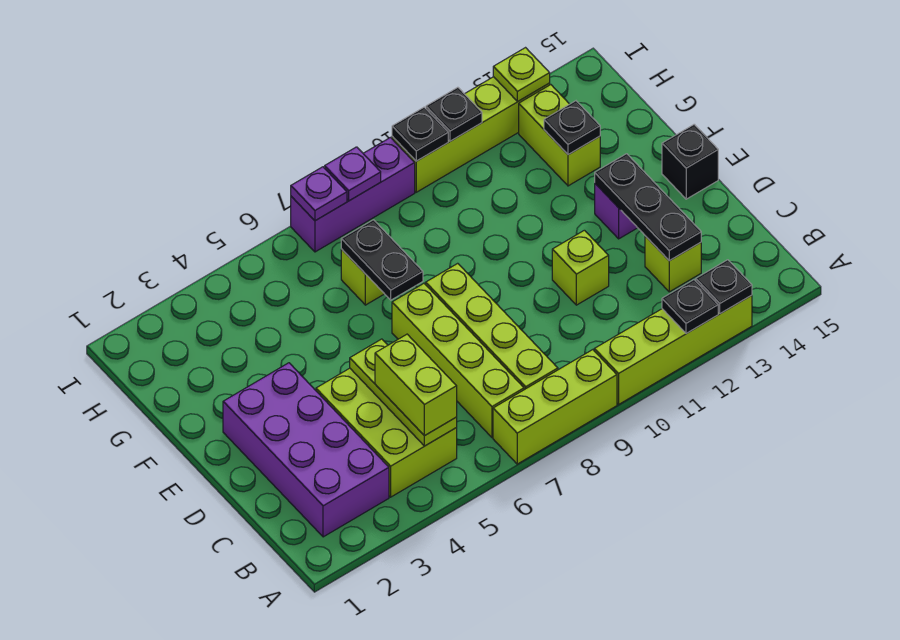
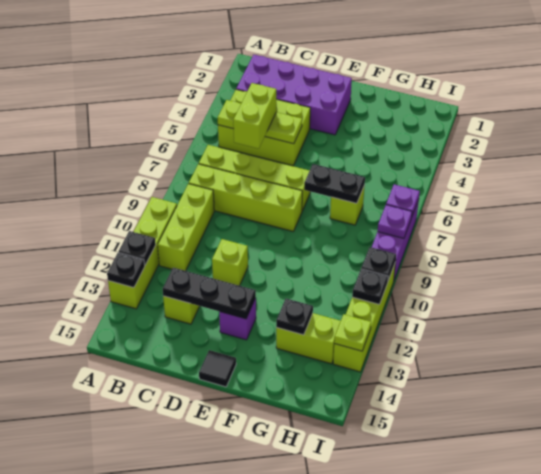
lime brick A7:A9 level 1 -> lime brick B9:B11 level 1
lime brick B5:C5 level 3 -> lime brick C5:C6 level 3
black brick E15 level 1 -> black tile E15 level 1

